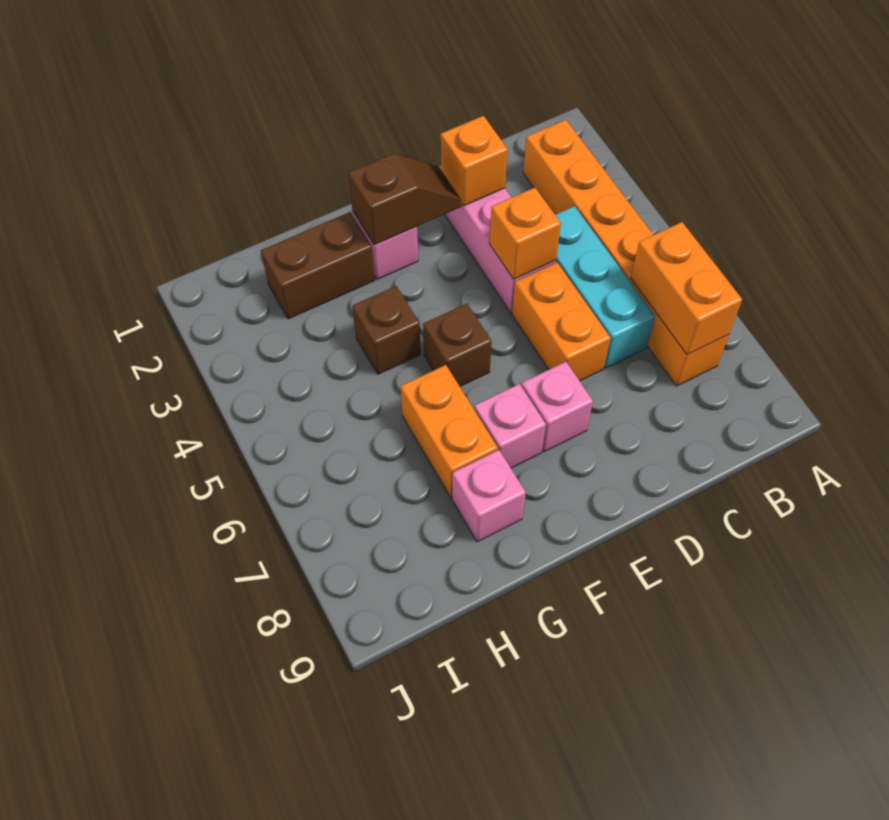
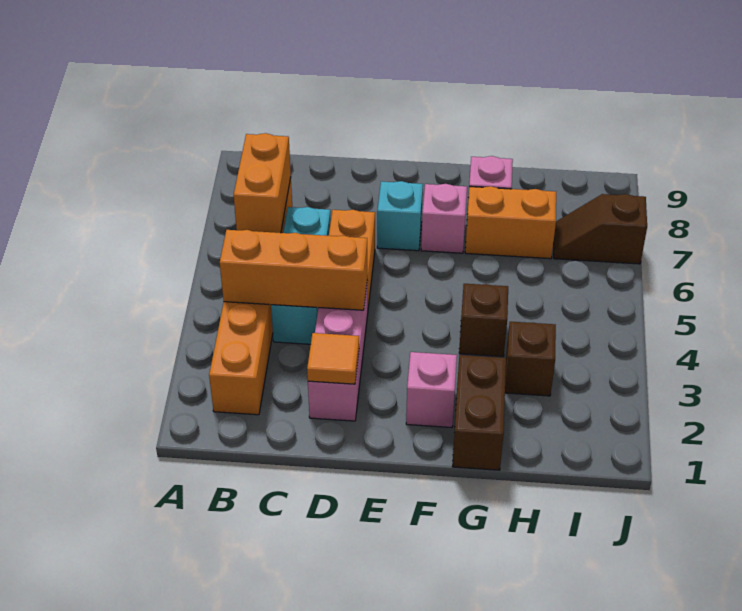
orange brick D2 level 2 -> orange tile D2 level 2
orange brick D4 level 2 -> orange brick B4:D4 level 2
brown slope E2:F2 level 2 top F -> brown slope I7:J7 level 1 top J
pink brick E7 level 1 -> cyan brick E7 level 1
brown brick F5 level 1 -> brown brick H3 level 1
brown brick G2:H2 level 1 -> brown brick G1:G2 level 1
orange brick G6:G7 level 1 -> orange brick G7:H7 level 1

